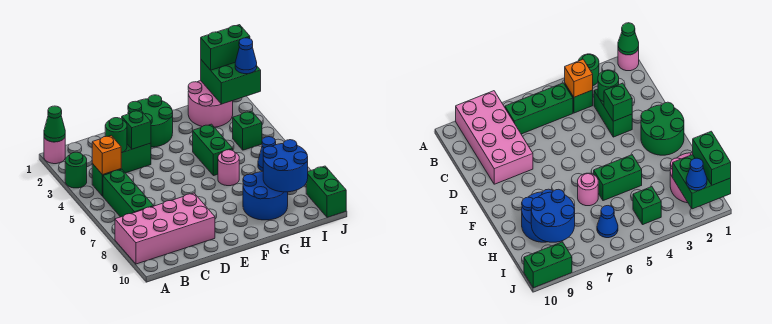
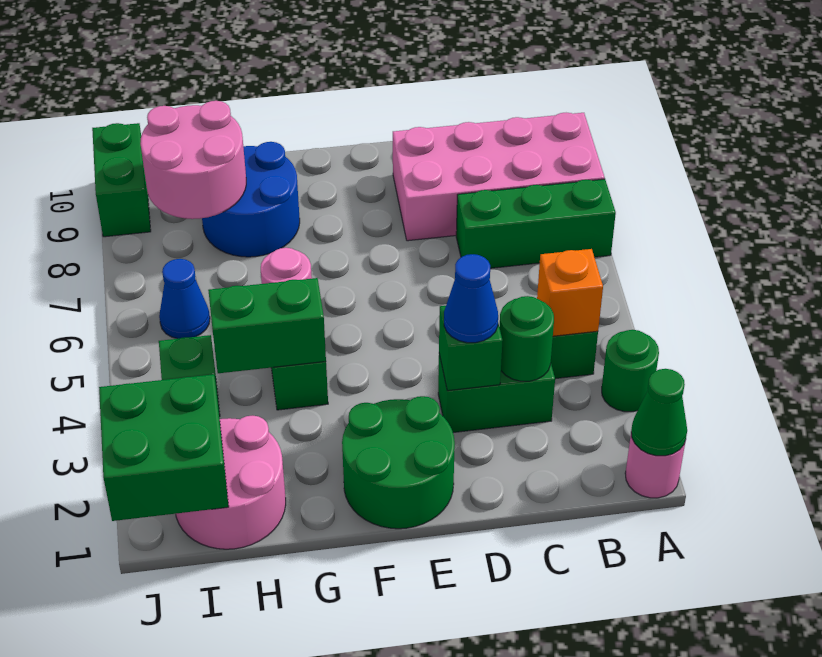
green brick B5:B7 level 1 -> green brick A7:C7 level 1
blue round brick H8:I9 level 2 -> pink round brick H8:I9 level 2
green brick I1:J1 level 3 -> green brick G4:H4 level 2
blue cone J2 level 3 -> blue cone D3 level 3

